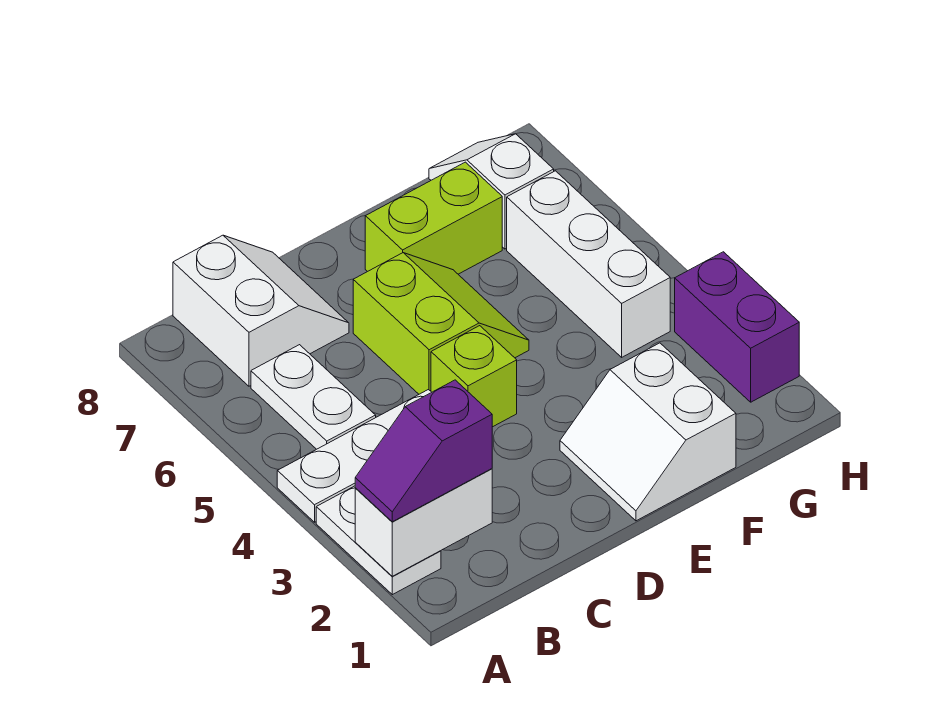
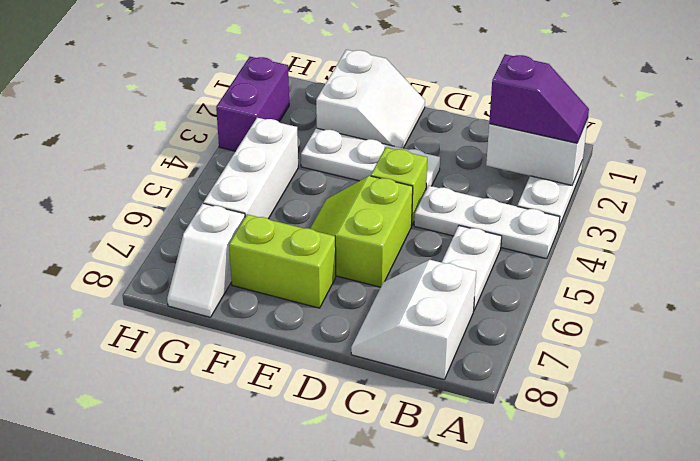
none -> white plate D3:F3 level 1

